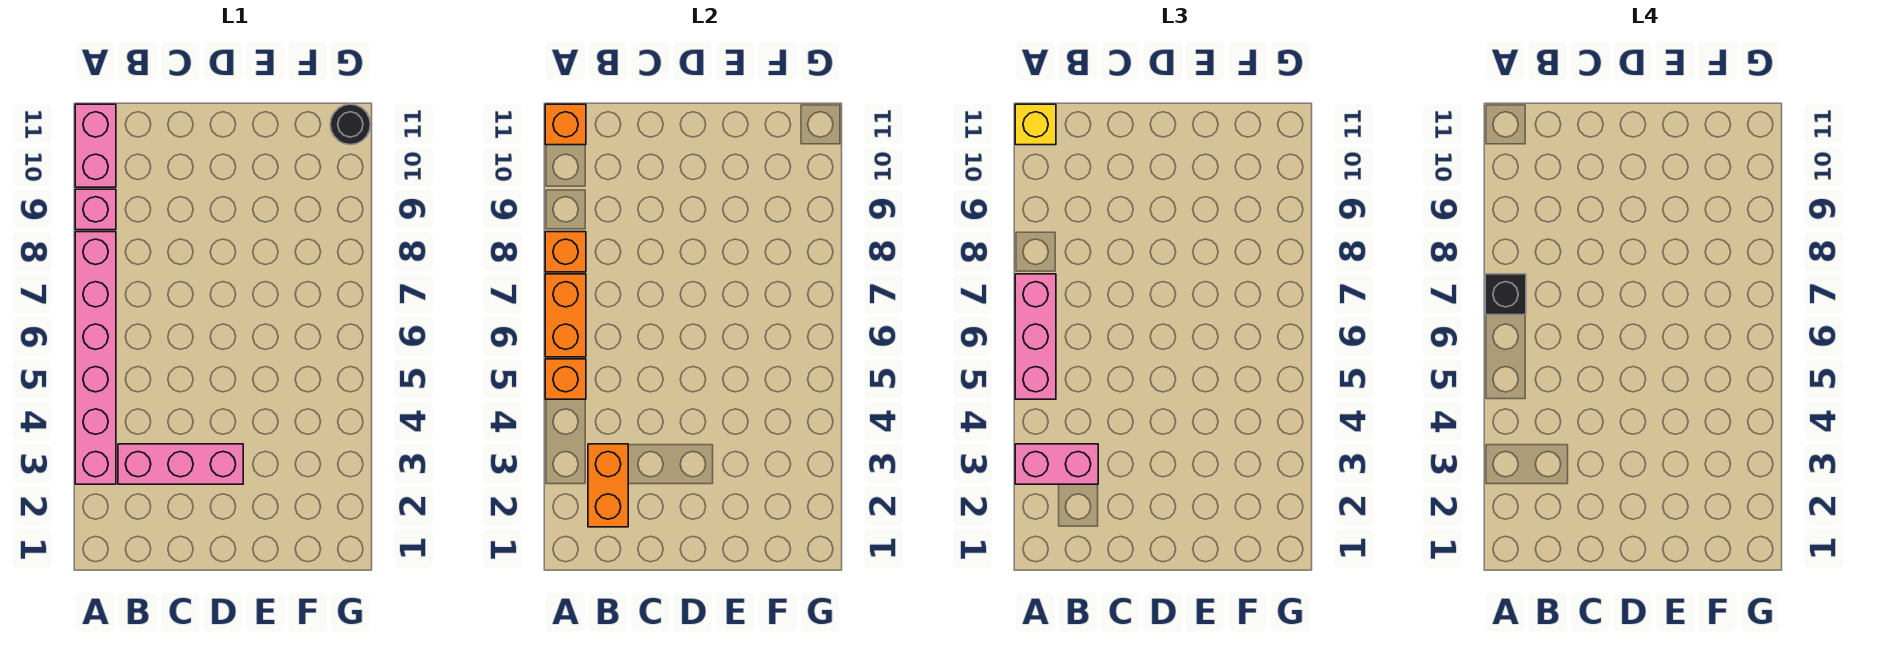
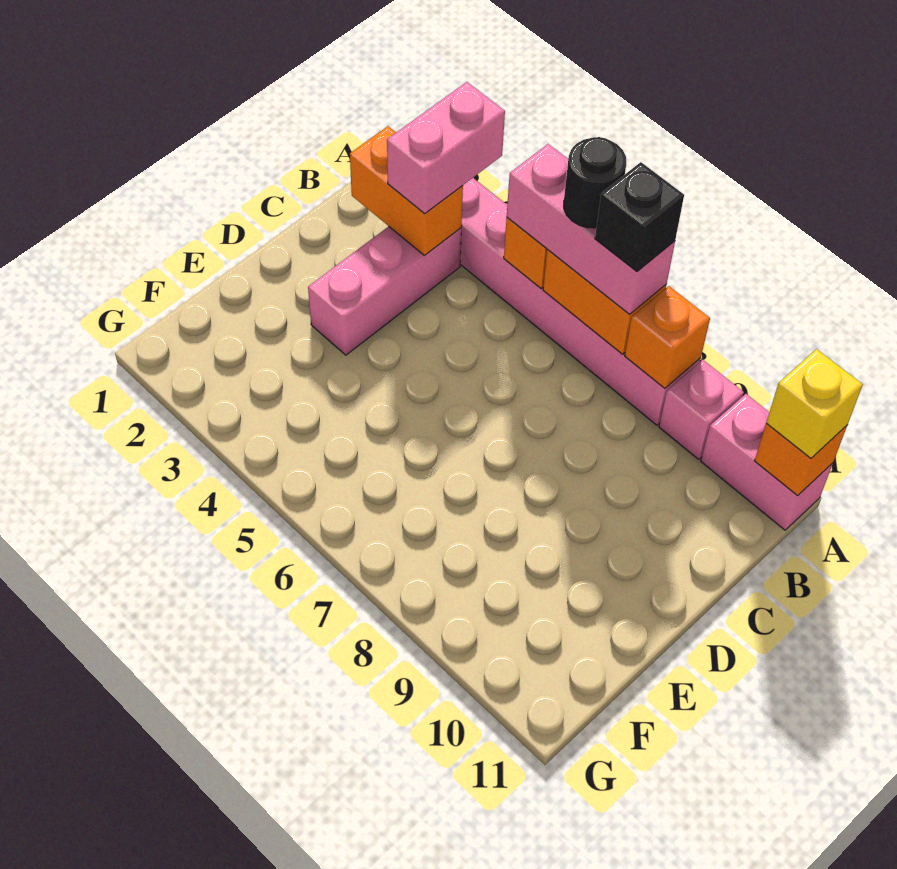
black round brick G11 level 1 -> black round brick A6 level 4

